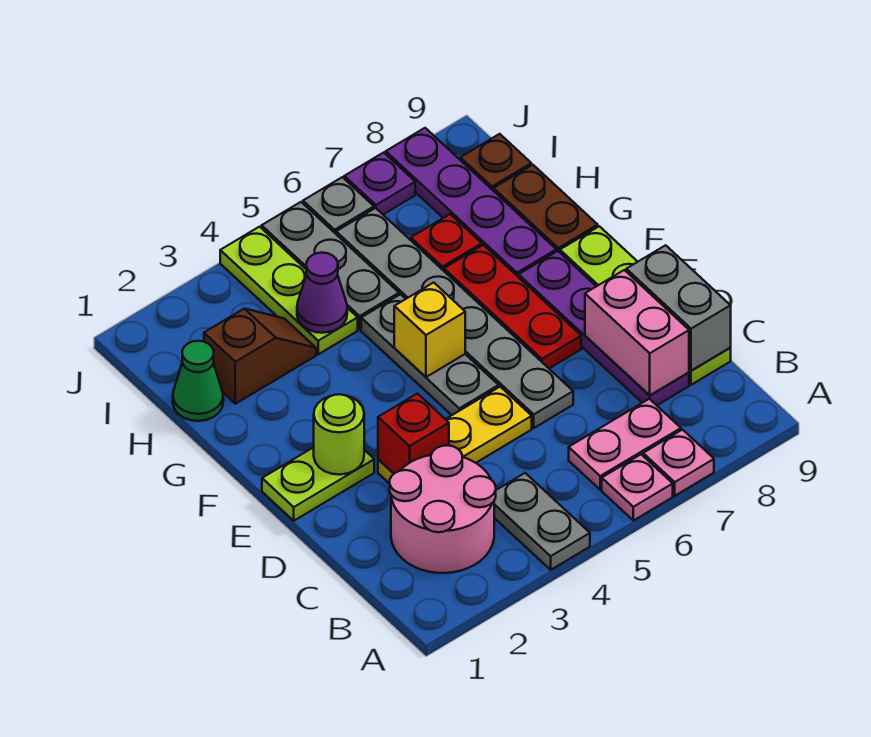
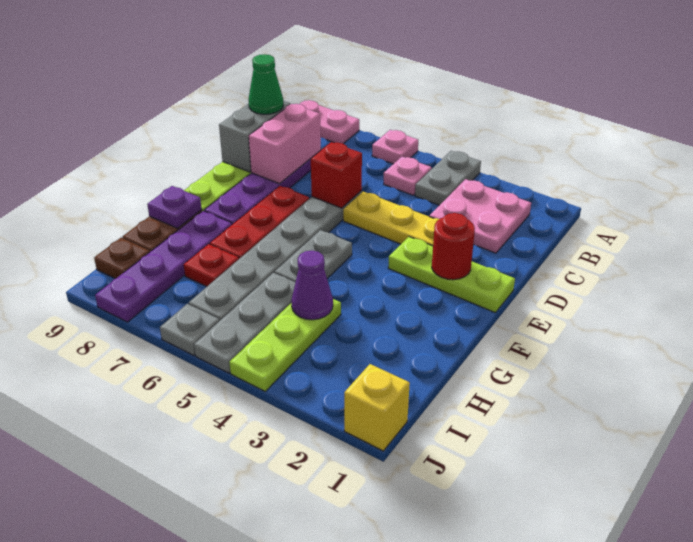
pink plate A7 level 1 -> pink plate B5 level 1
pink round brick B2:C3 level 1 -> pink plate B2:C3 level 1
pink plate B6:B7 level 1 -> pink plate A8:A9 level 1
red brick D3 level 2 -> red brick D6 level 2
lime plate E1:E2 level 1 -> lime plate E1:E3 level 1
lime round brick E2 level 2 -> red round brick E2 level 2
grey plate E5:G5 level 1 -> grey plate F5:G5 level 1
yellow brick F5 level 2 -> yellow brick J1 level 1
green cone H1 level 1 -> green cone C9 level 3
brown slope H2:H3 level 1 top 2 -> none
purple plate J7 level 1 -> purple plate G9 level 2

